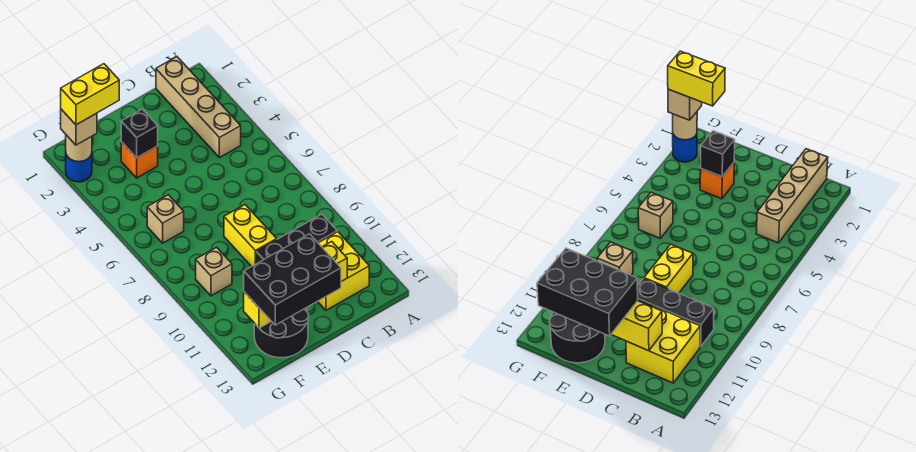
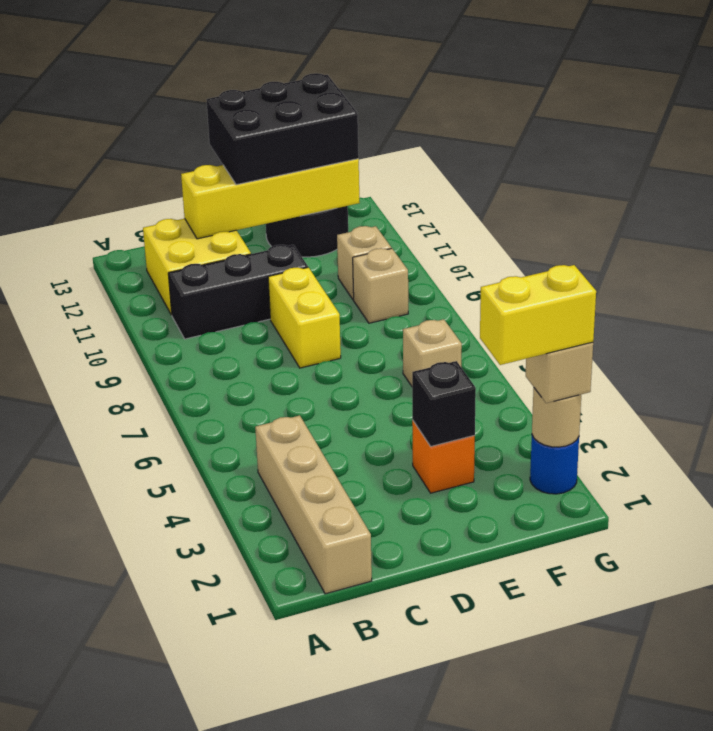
none -> tan brick F10 level 1

